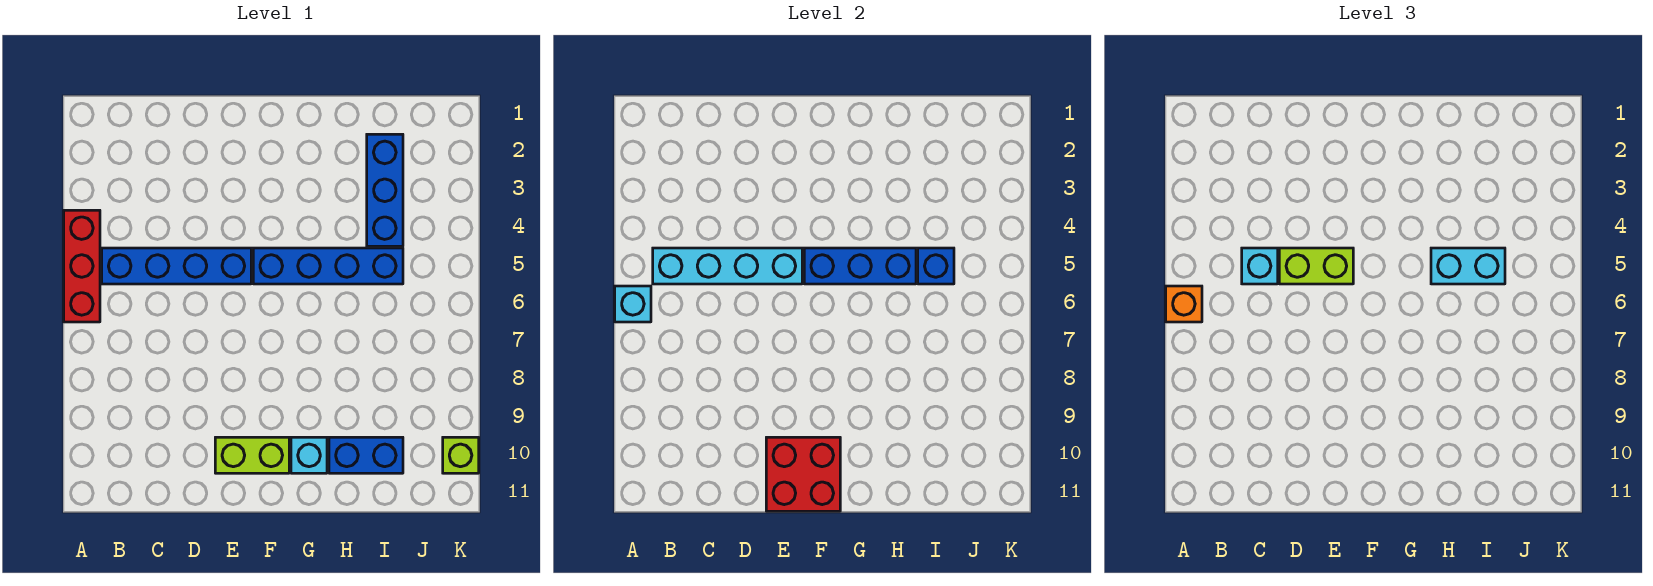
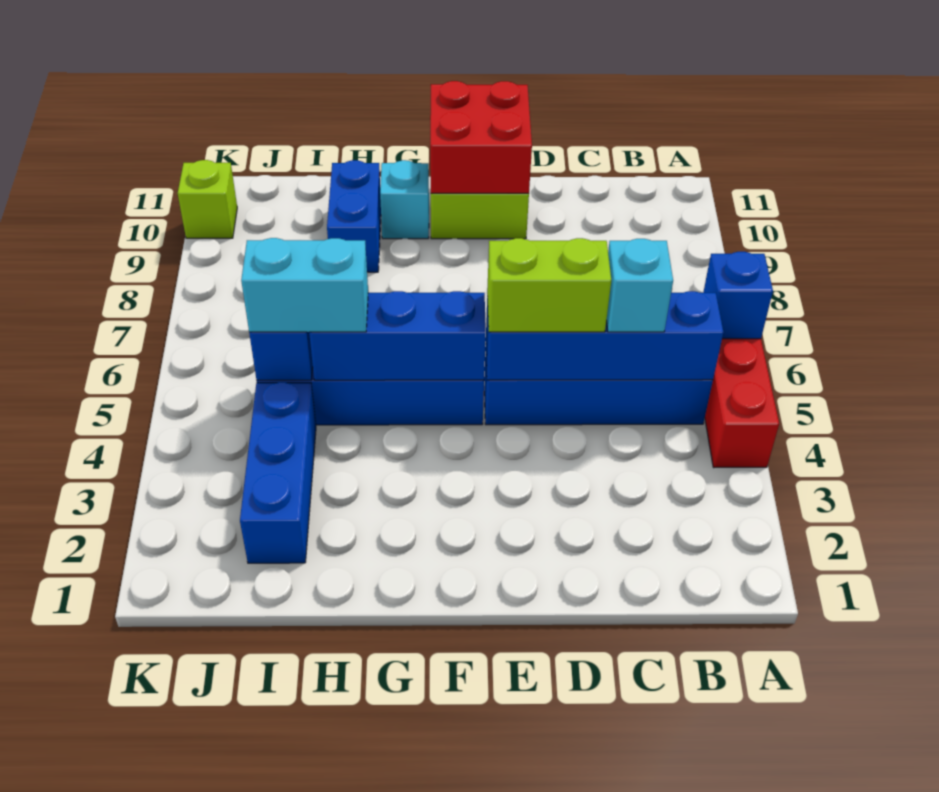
cyan brick A6 level 2 -> blue brick A6 level 2
orange brick A6 level 3 -> none
cyan brick B5:E5 level 2 -> blue brick B5:E5 level 2
blue brick H10:I10 level 1 -> blue brick H9:H10 level 1

